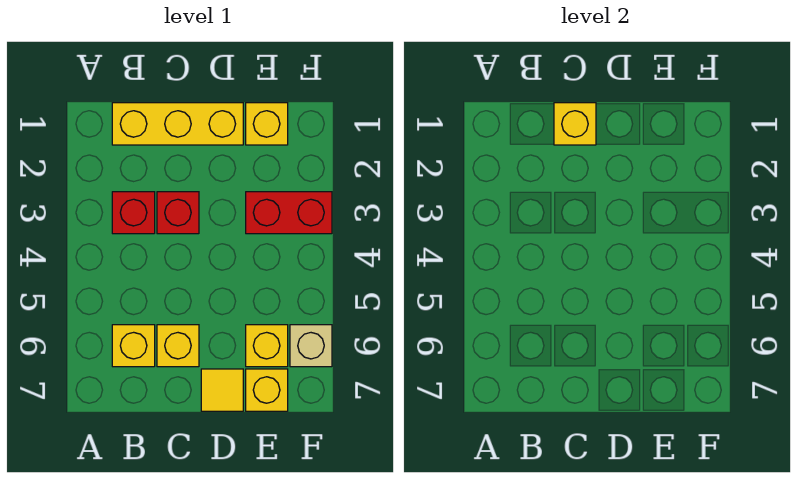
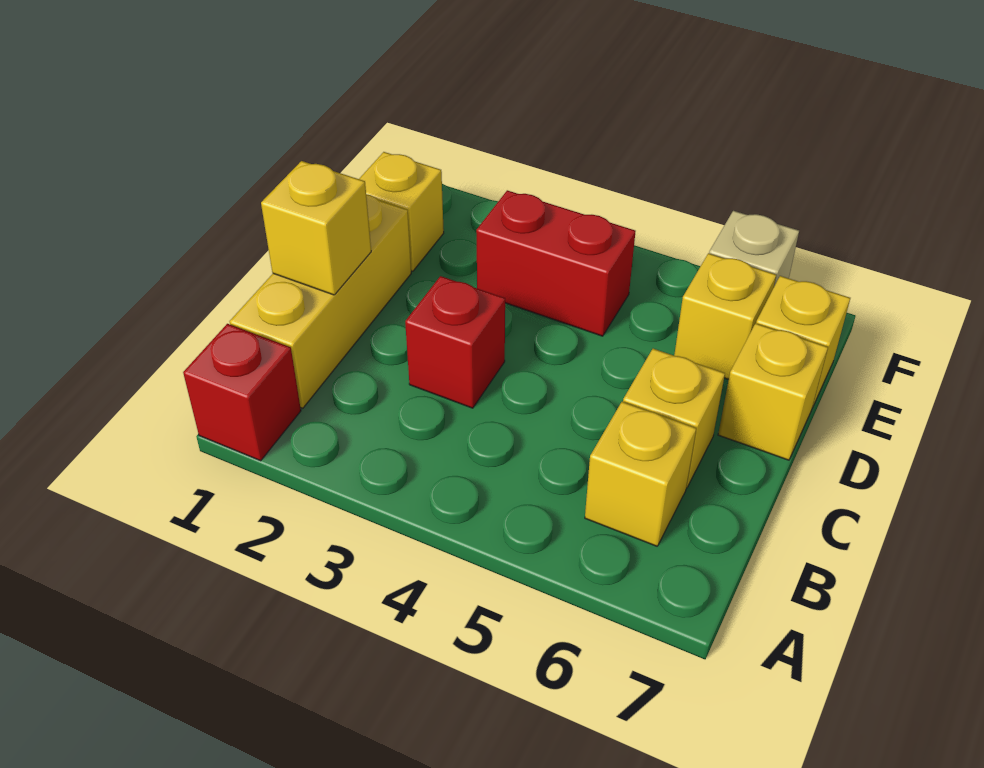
red brick B3 level 1 -> red brick A1 level 1
yellow tile D7 level 1 -> yellow brick D7 level 1
red brick E3:F3 level 1 -> red brick E3:E4 level 1

